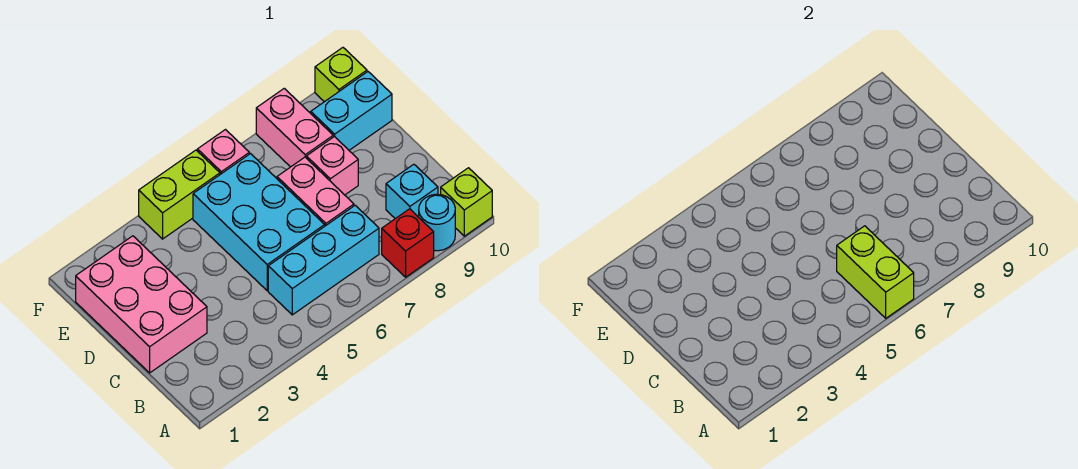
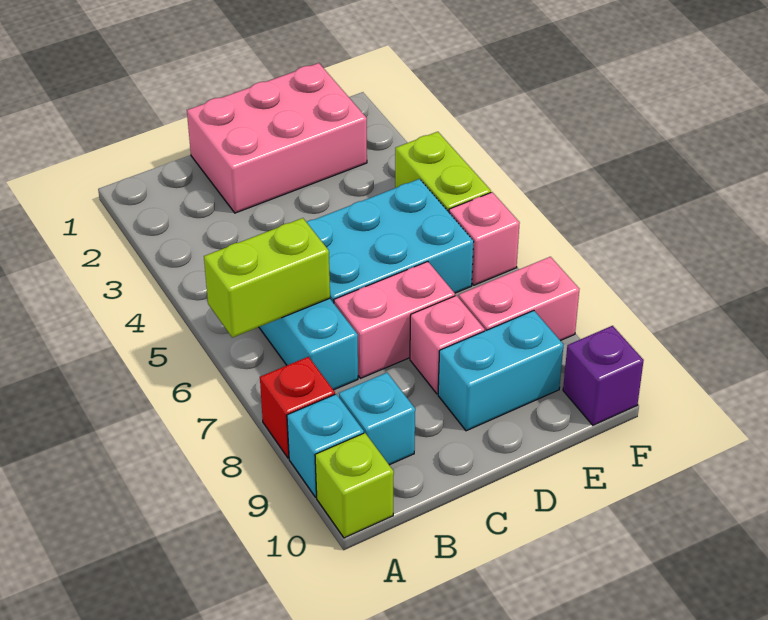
cyan round brick A9 level 1 -> cyan brick A9 level 1
cyan brick E9:E10 level 1 -> cyan brick D9:E9 level 1
lime brick F10 level 1 -> purple brick F10 level 1

